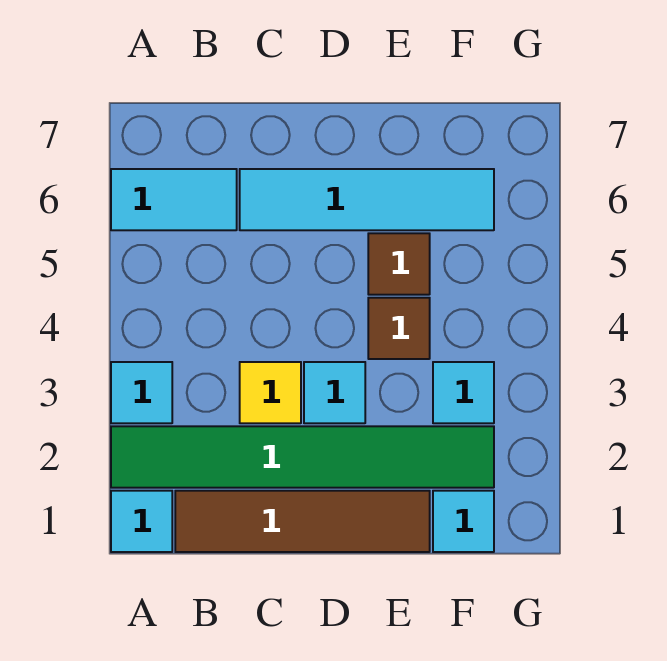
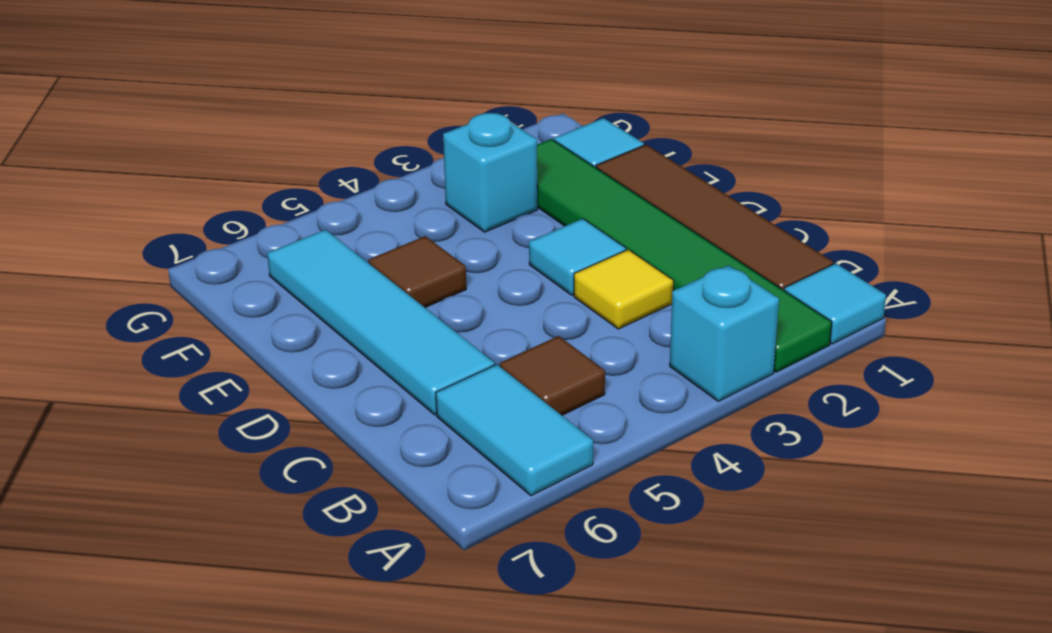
cyan tile A3 level 1 -> cyan brick A3 level 1
brown tile E4 level 1 -> brown tile B5 level 1
cyan tile F3 level 1 -> cyan brick F3 level 1

